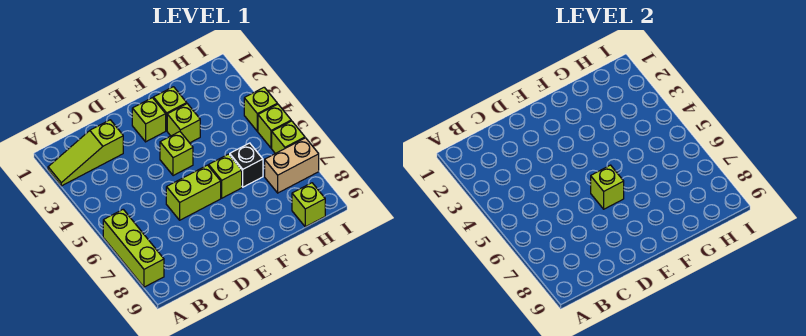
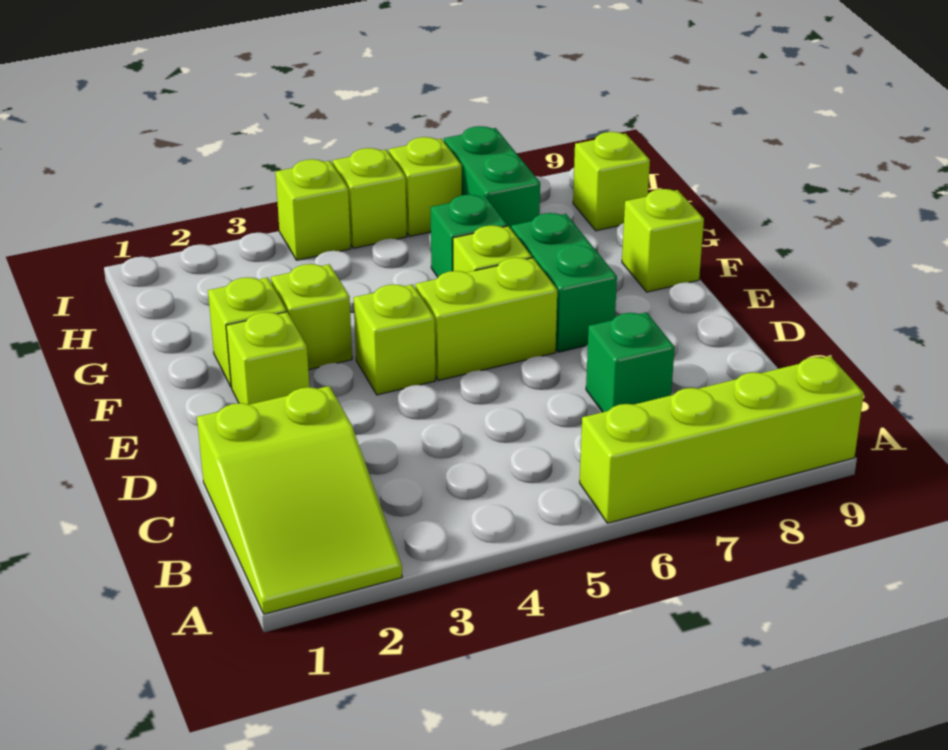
lime slope A2:C2 level 1 top C -> lime slope A1:C2 level 1 top C
lime brick A6:A8 level 1 -> lime brick A6:A9 level 1
none -> green brick C7 level 1
lime brick D6:E6 level 1 -> lime brick E5:E6 level 1
lime brick E6 level 2 -> lime brick F9 level 1
none -> green brick E7:F7 level 1
black brick G6 level 1 -> green brick G6 level 1
tan brick H7:I7 level 1 -> green brick H7:I7 level 1

